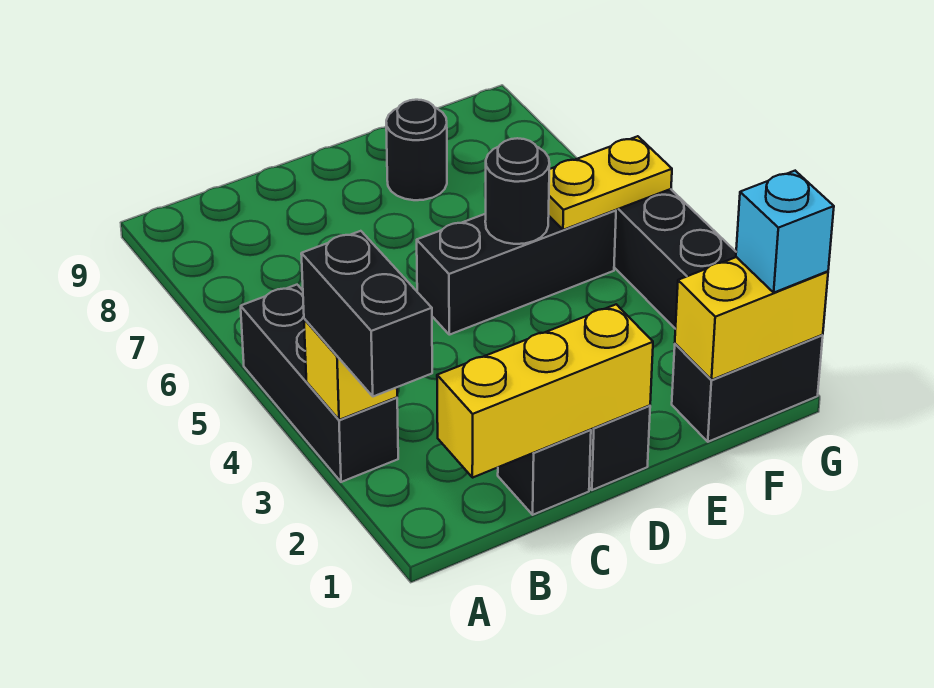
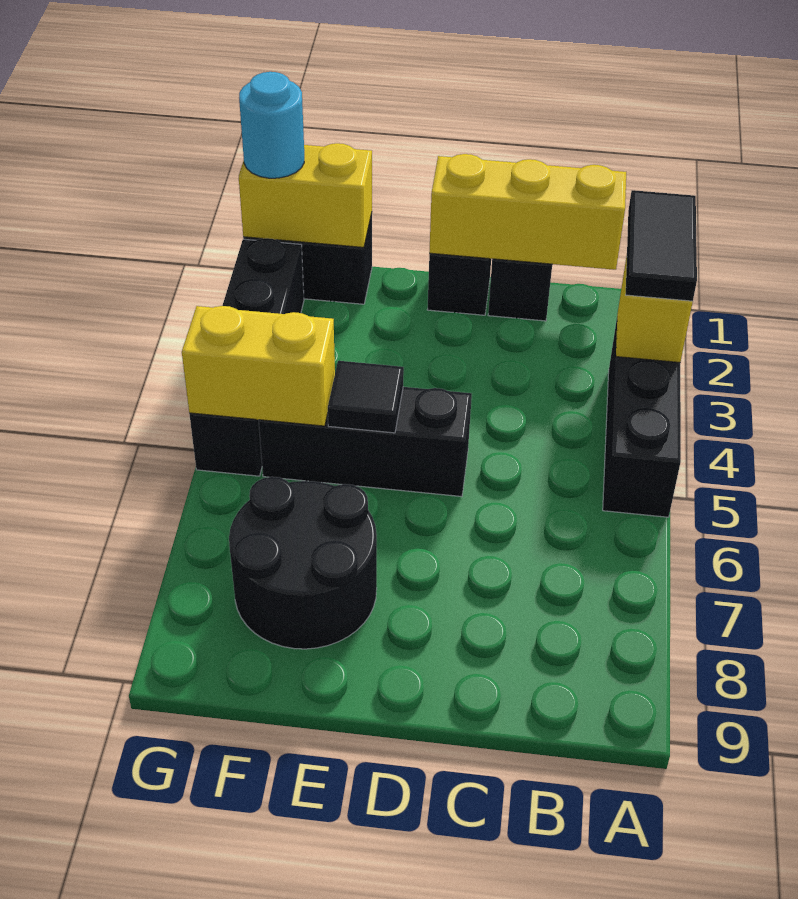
black brick A2:A3 level 3 -> black tile A2:A3 level 3
black round brick E5 level 2 -> black tile E5 level 2
black round brick E8 level 1 -> black round brick E7:F8 level 1
yellow plate F5:G5 level 2 -> yellow brick F5:G5 level 2
cyan brick G1 level 3 -> cyan round brick G1 level 3

